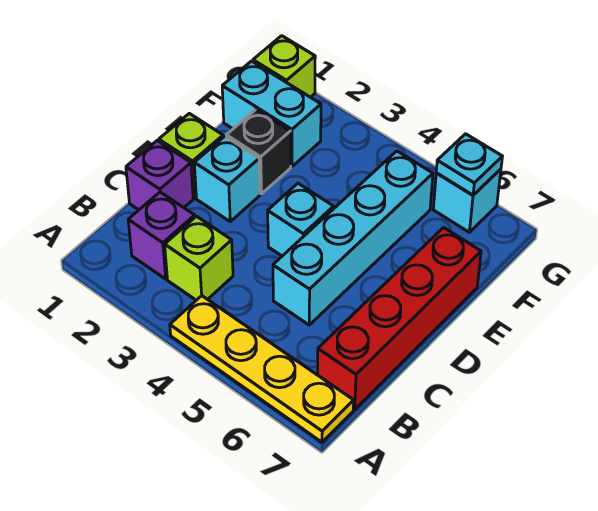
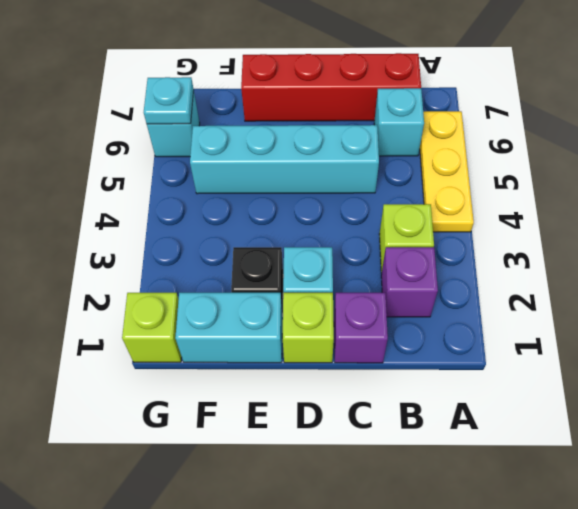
yellow plate A4:A7 level 1 -> yellow plate A4:A6 level 1
cyan brick D4 level 1 -> cyan brick B6 level 1
cyan brick F1:F2 level 1 -> cyan brick E1:F1 level 1

